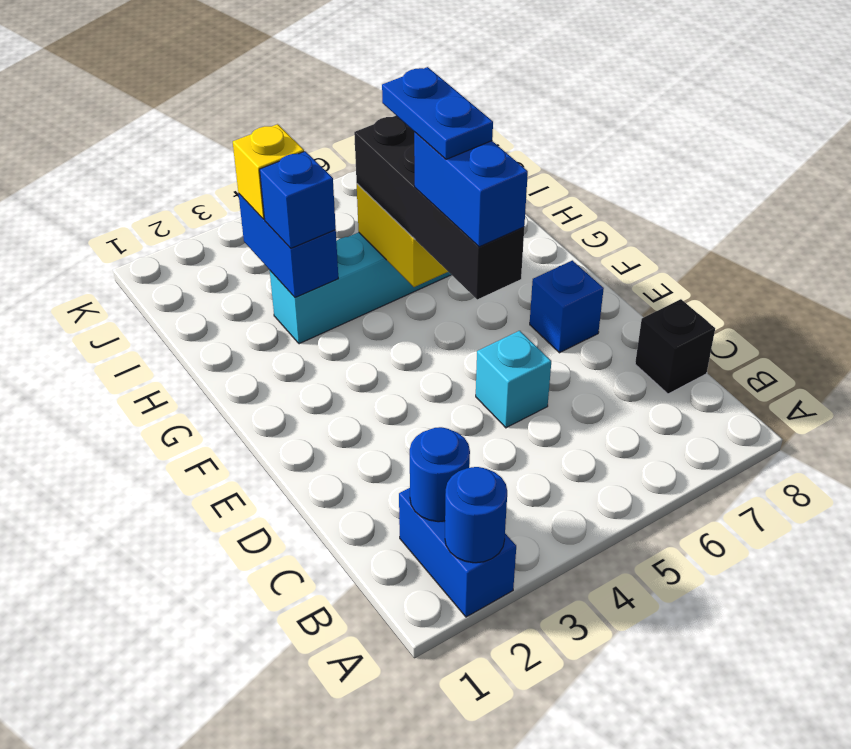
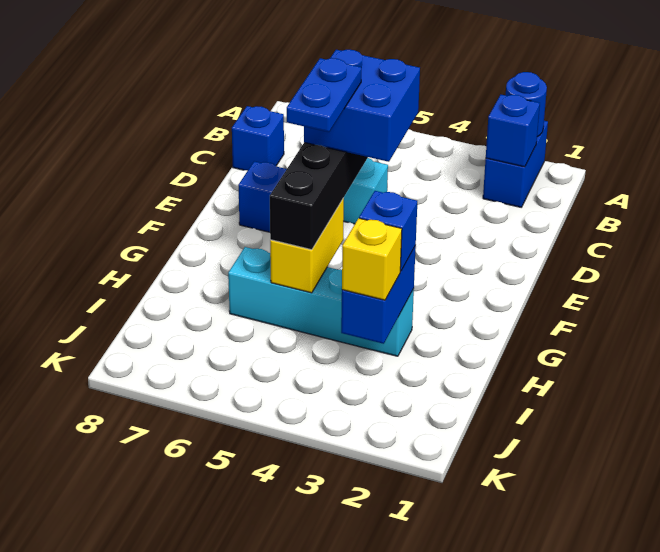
blue round brick B2 level 2 -> blue brick B2 level 2
black brick C8 level 1 -> blue brick C8 level 1
blue brick E5:F5 level 4 -> blue brick E4:F5 level 4

